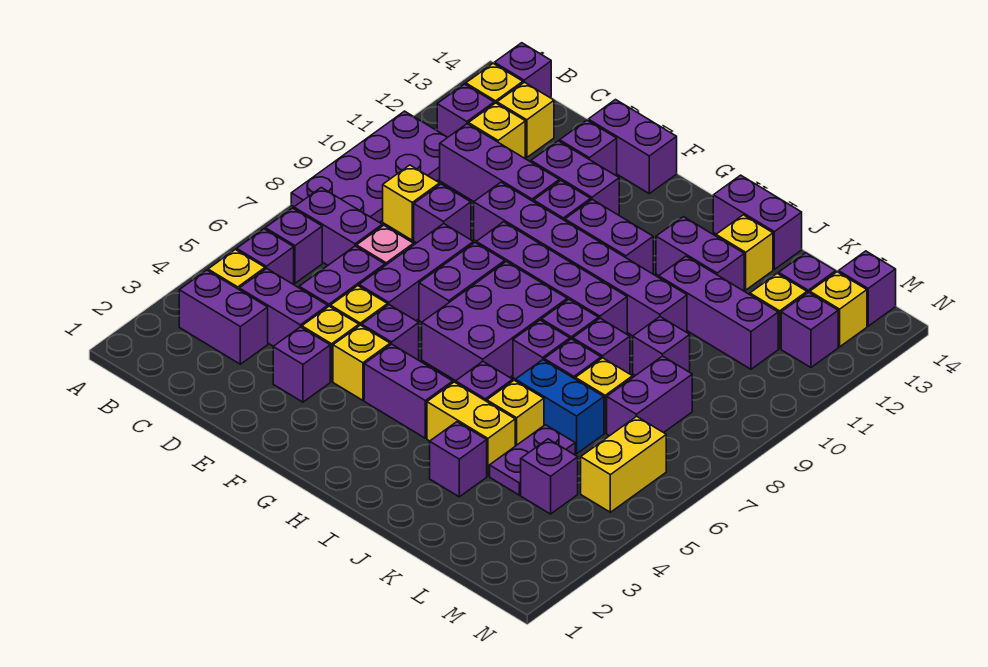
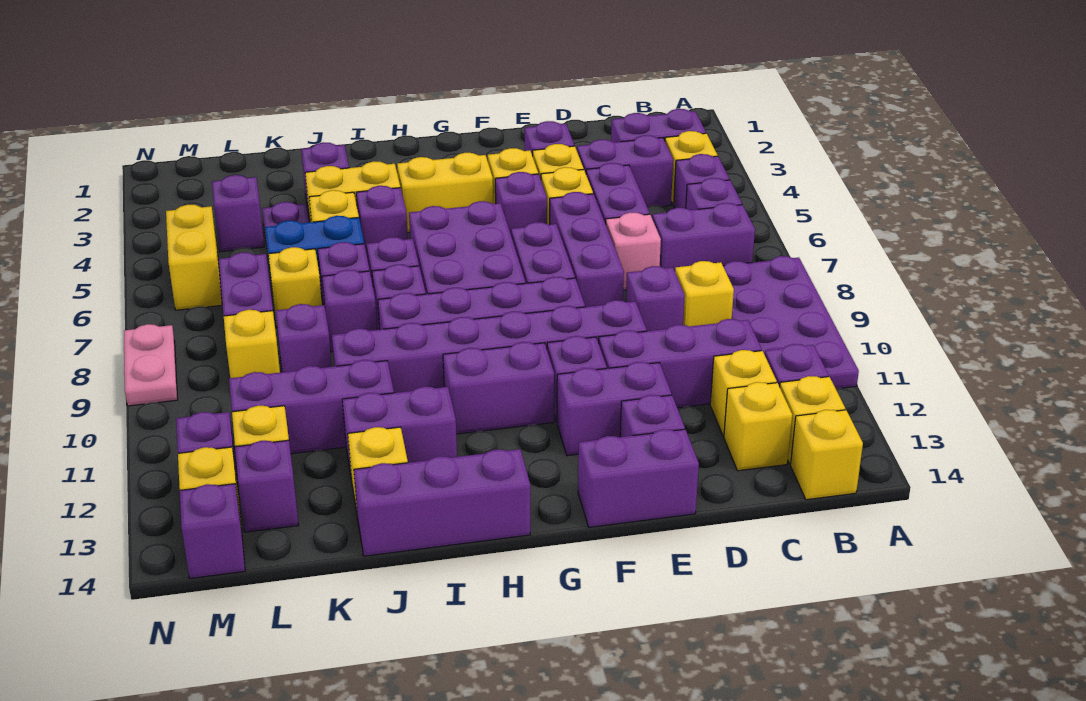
purple brick B14 level 1 -> yellow brick B14 level 1
purple brick G4:H4 level 1 -> yellow brick G4:H4 level 1
purple brick I14:J14 level 1 -> purple brick H14:J14 level 1
none -> yellow brick L9 level 1
none -> pink plate N8:N9 level 1

